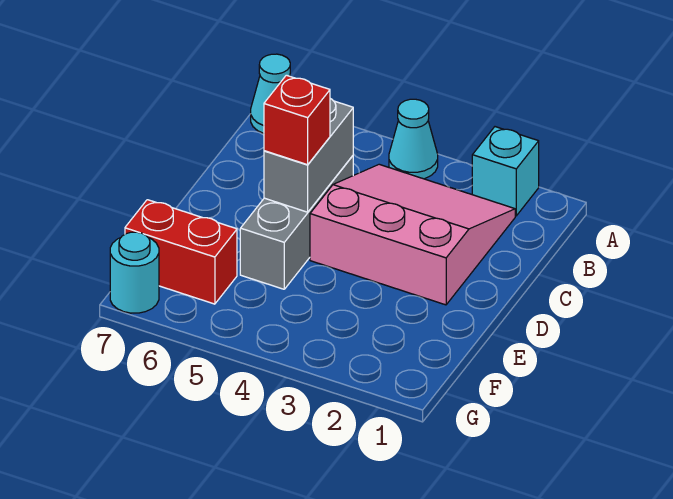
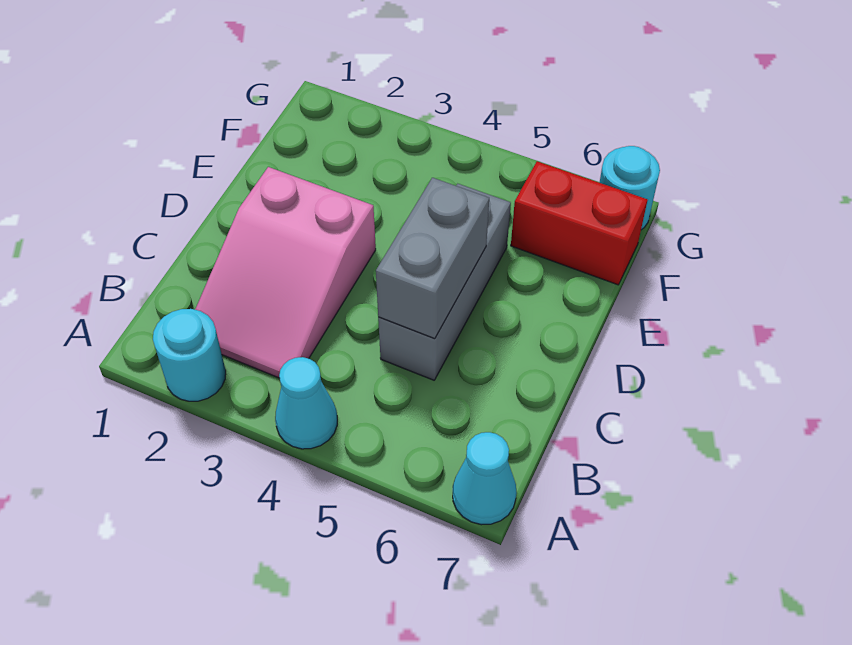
cyan brick A2 level 1 -> cyan round brick A2 level 1
pink slope B2:D4 level 1 top D -> pink slope B2:D3 level 1 top D
red brick D5 level 3 -> none

